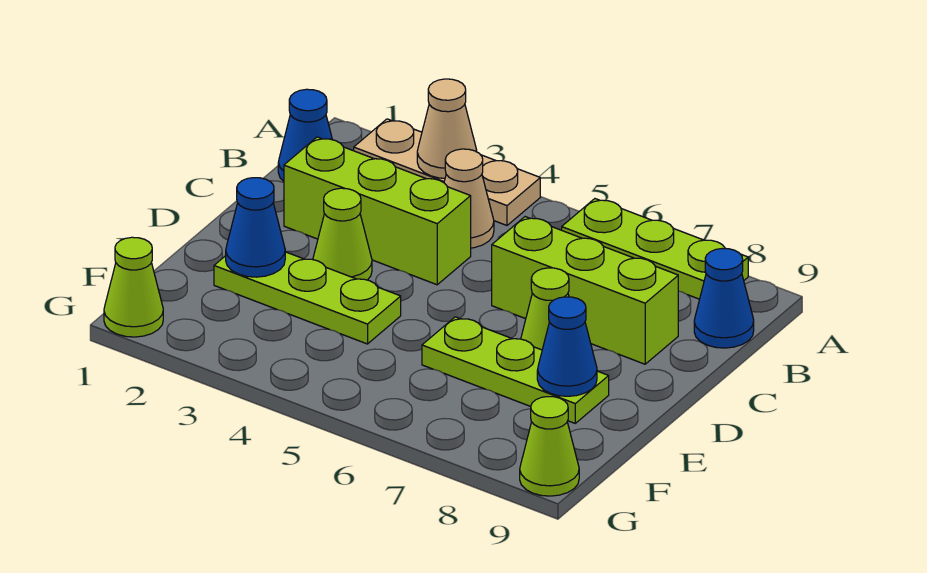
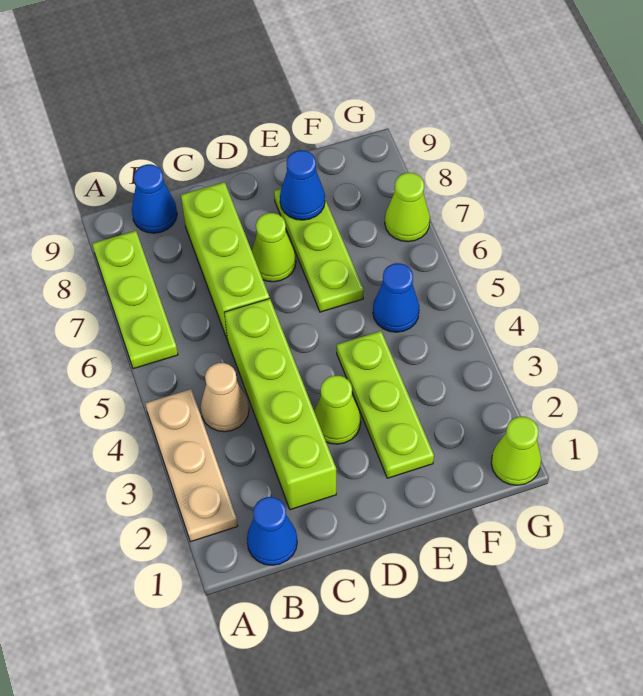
tan cone A3 level 2 -> none
lime brick C2:C4 level 1 -> lime brick C2:C5 level 1
blue cone E2 level 2 -> blue cone F5 level 1
lime cone G9 level 1 -> lime cone G7 level 1

